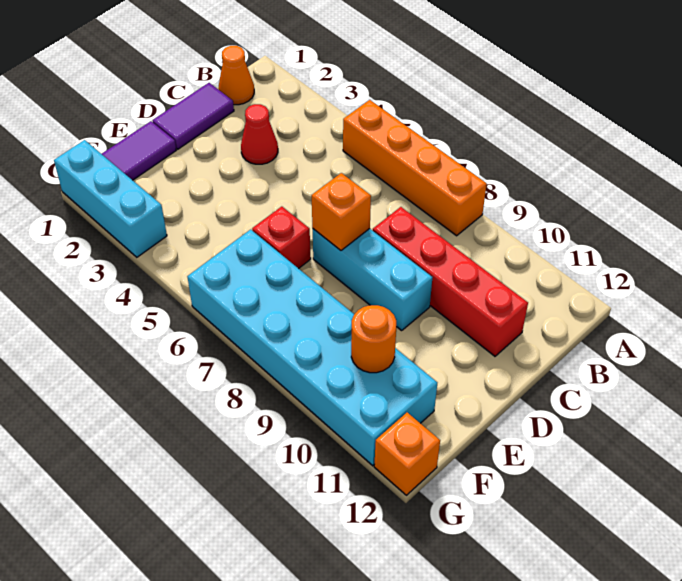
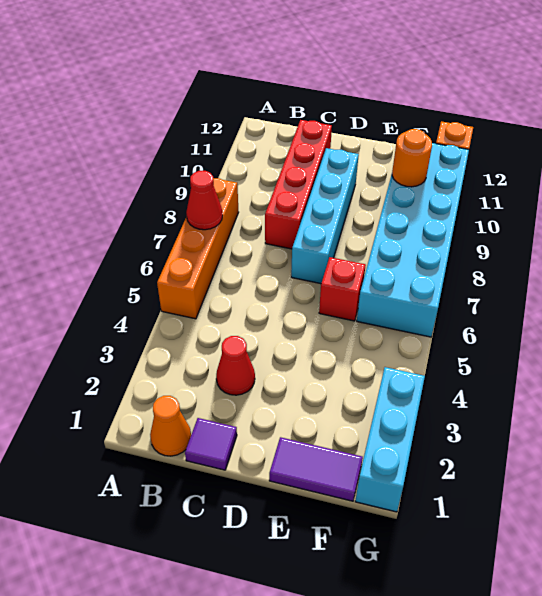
none -> red cone A7 level 2
purple tile C1:D1 level 1 -> purple tile C1 level 1
cyan brick D7:D9 level 1 -> cyan brick D7:D10 level 1
orange brick D7 level 2 -> none

